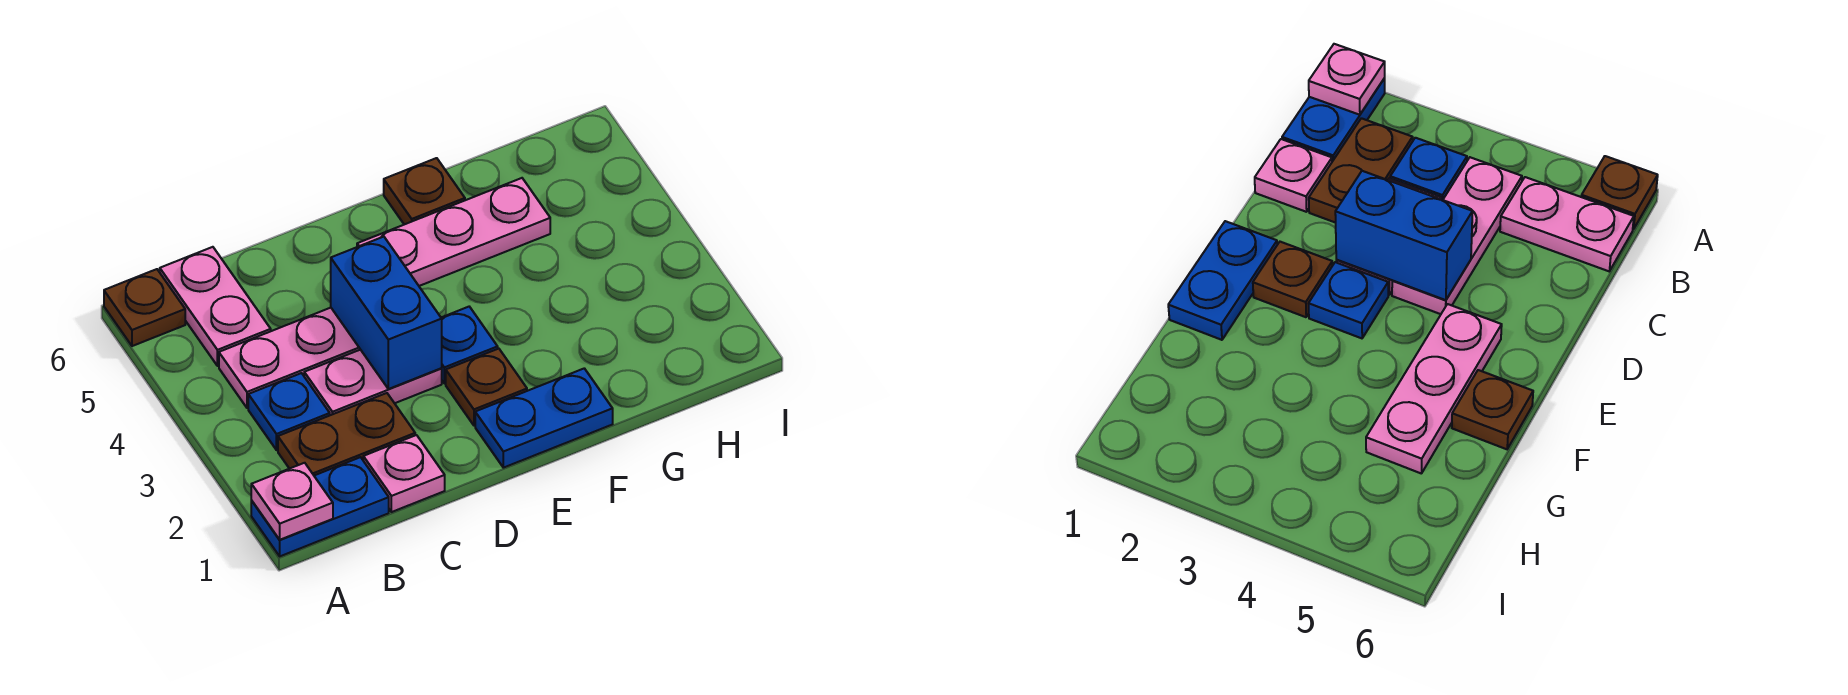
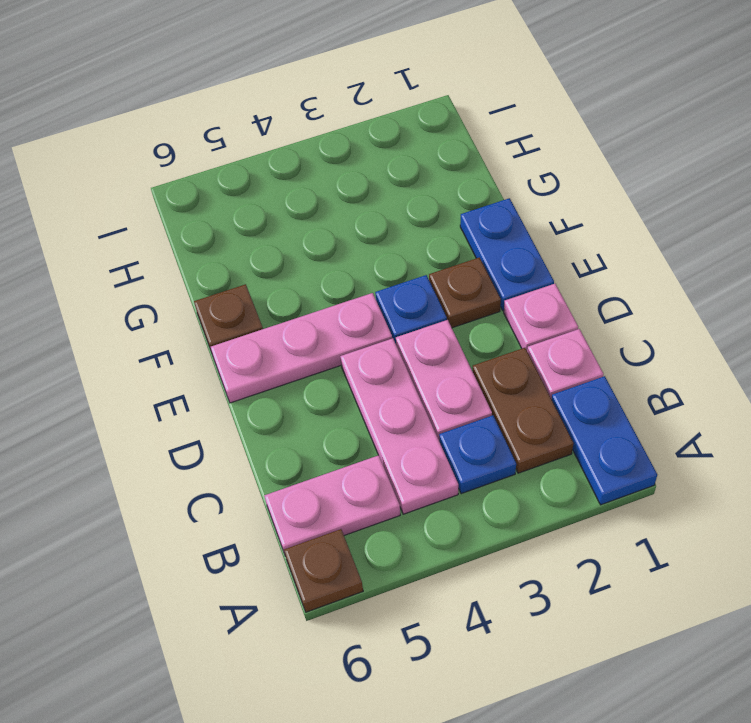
pink plate A1 level 2 -> pink plate D1 level 1
blue brick D3:D4 level 2 -> none
pink plate E5:G5 level 1 -> pink plate E4:E6 level 1

